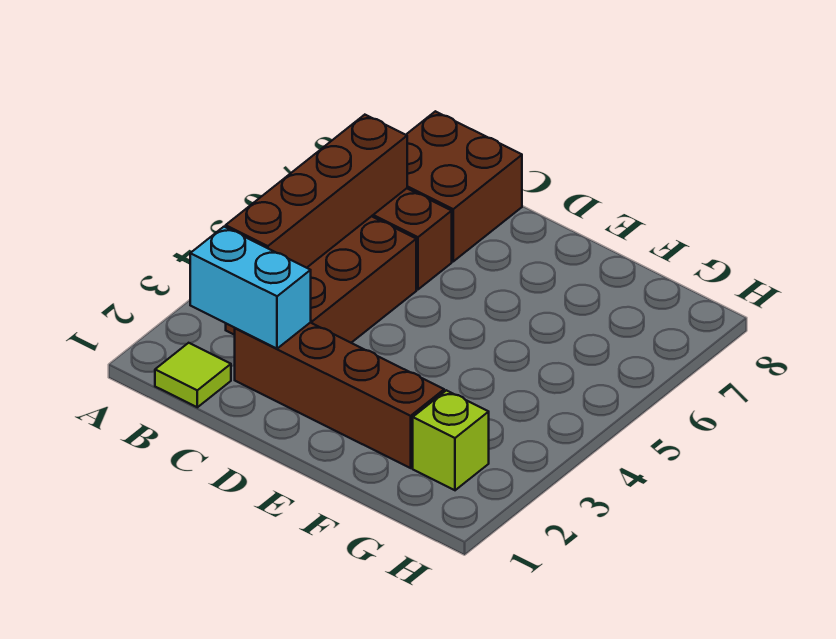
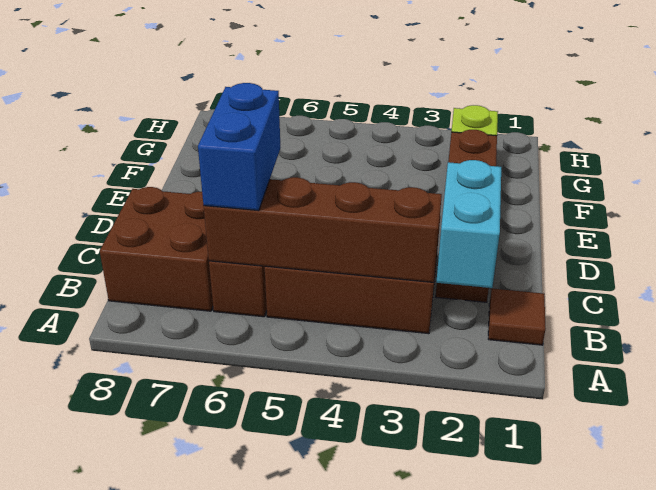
lime tile B1 level 1 -> brown tile B1 level 1
none -> blue brick B6:C6 level 3

